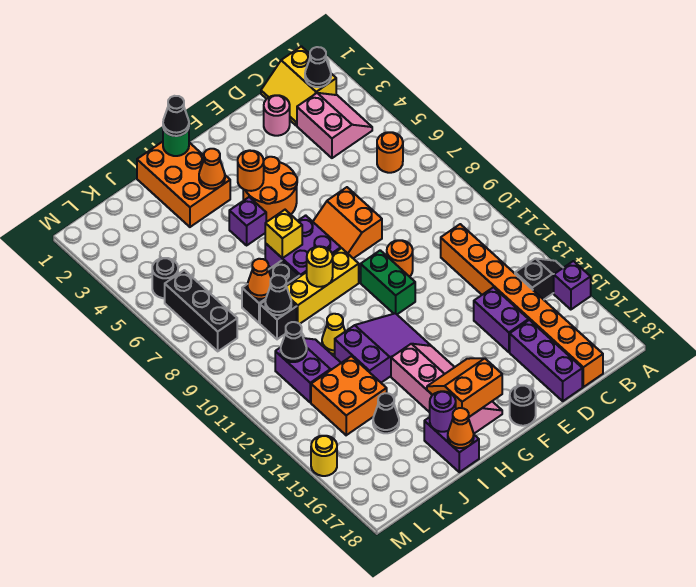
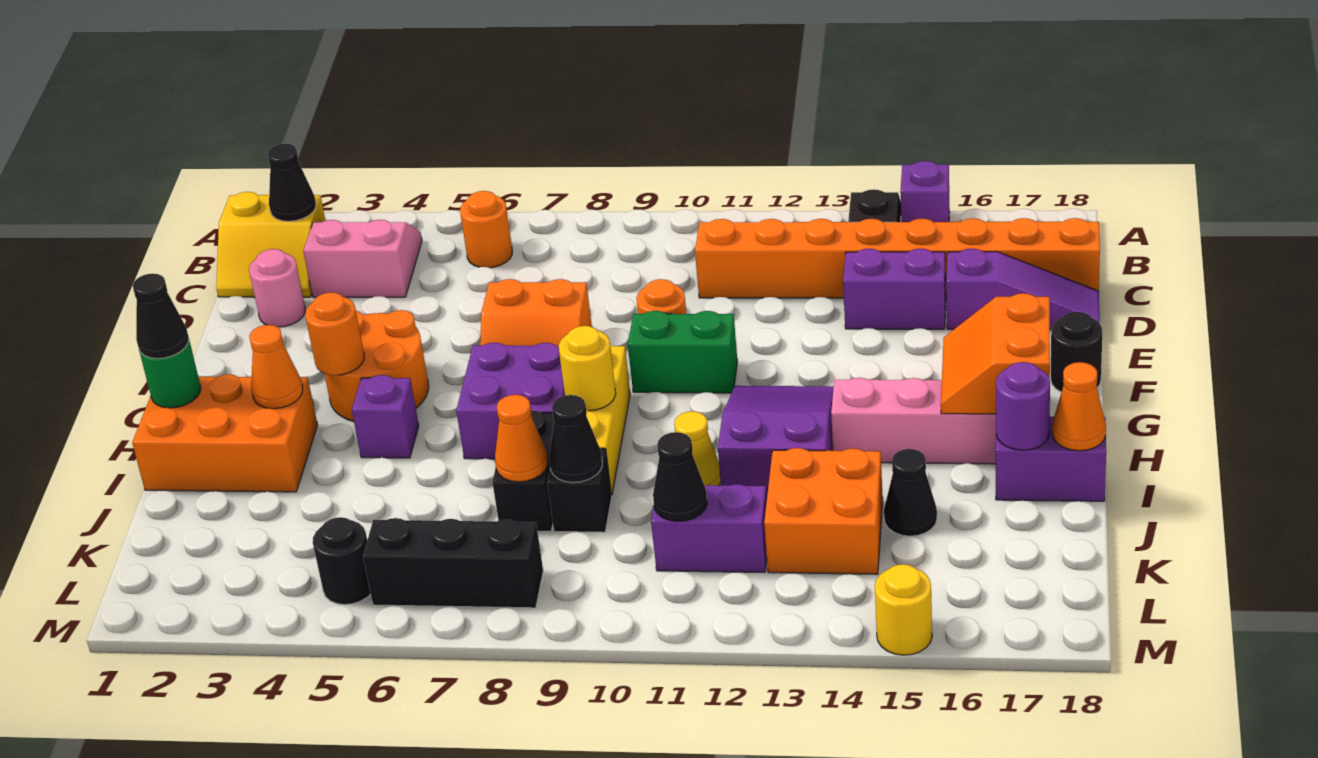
purple brick D16:D18 level 1 -> purple slope D16:D18 level 1 top 16
yellow brick H7 level 2 -> none

